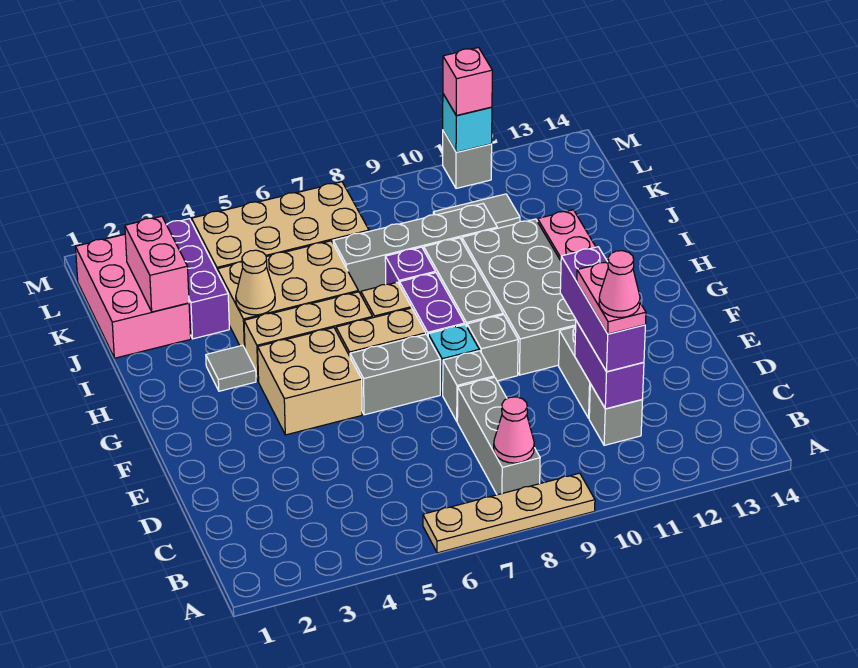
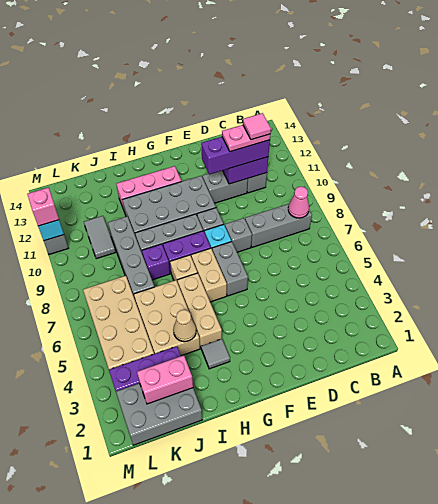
tan plate A6:A9 level 1 -> none
pink cone C11 level 5 -> pink tile C11 level 5
tan brick F4:G5 level 1 -> none
pink brick J1:L2 level 1 -> grey brick J1:L2 level 1

